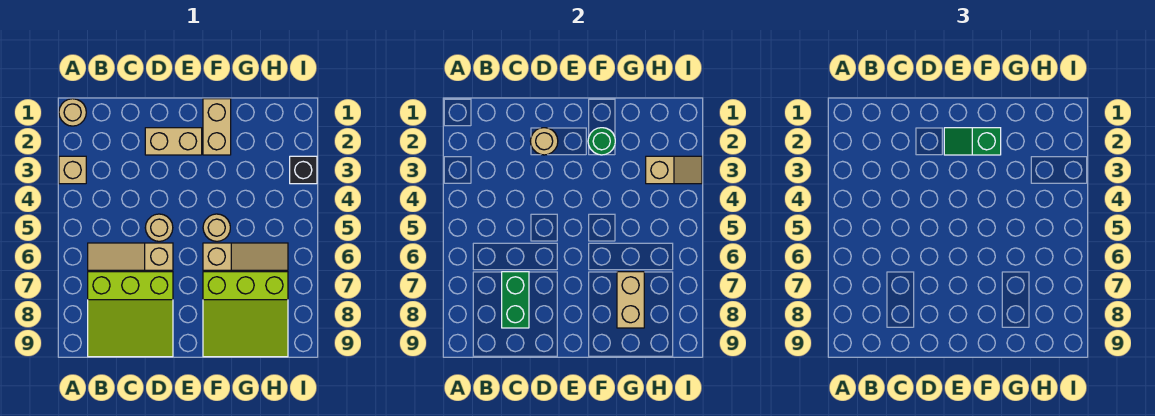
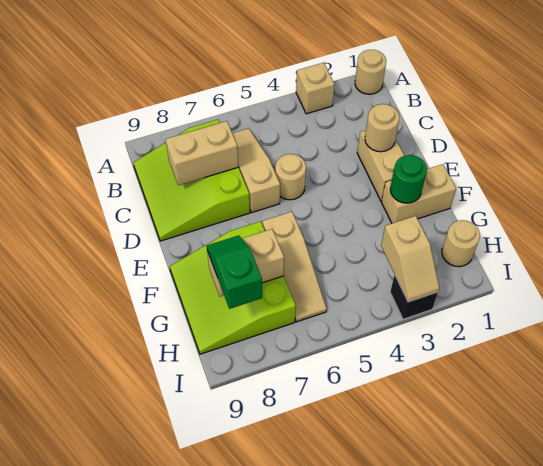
green brick C7:C8 level 2 -> tan brick C7:C8 level 2
green slope E2:F2 level 3 top F -> green slope G8:H8 level 3 top H
tan round brick F5 level 1 -> tan round brick H1 level 1

